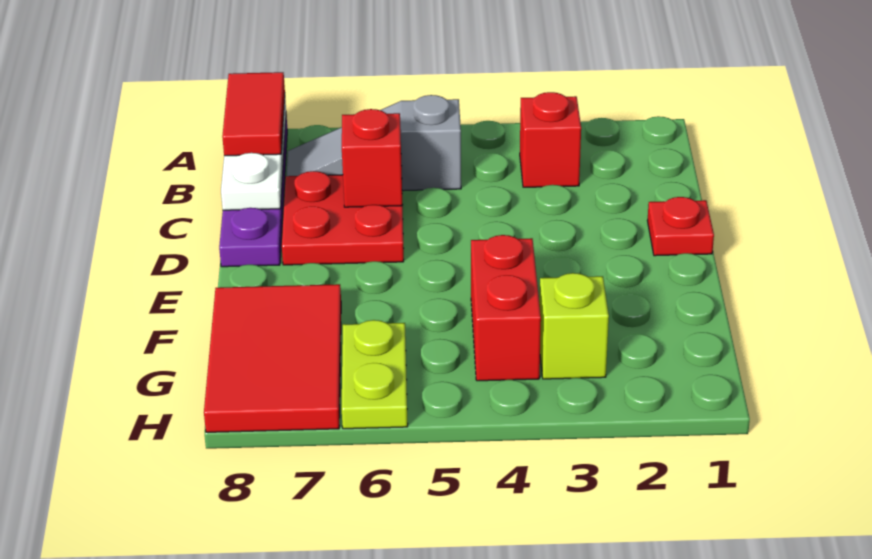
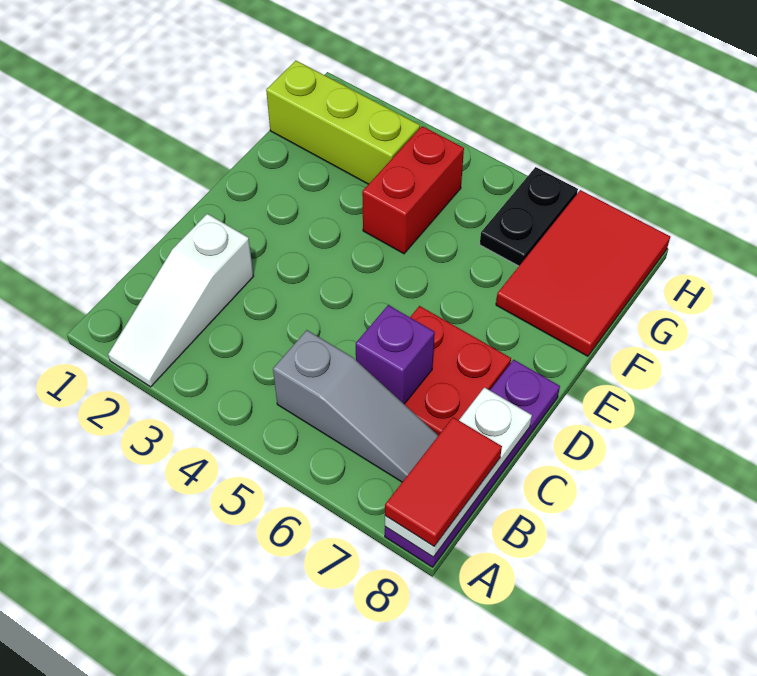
none -> white slope A2:C2 level 1 top C
red brick B3 level 1 -> none
red brick C6 level 2 -> purple brick C6 level 2
red plate D1 level 1 -> none
lime brick G3 level 1 -> lime brick G1:G3 level 1
lime plate G6:H6 level 1 -> black plate G6:H6 level 1

